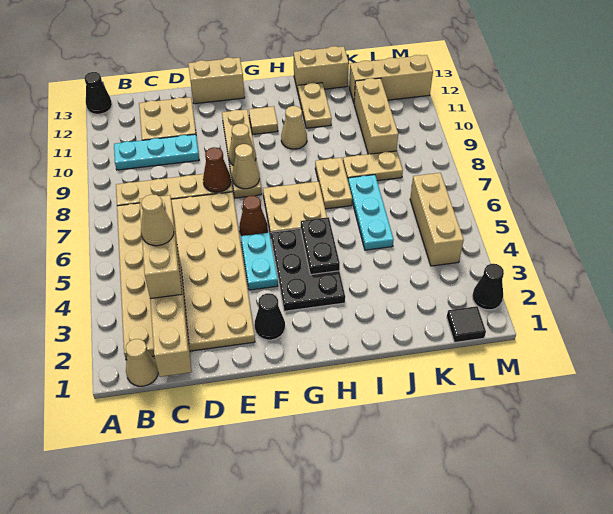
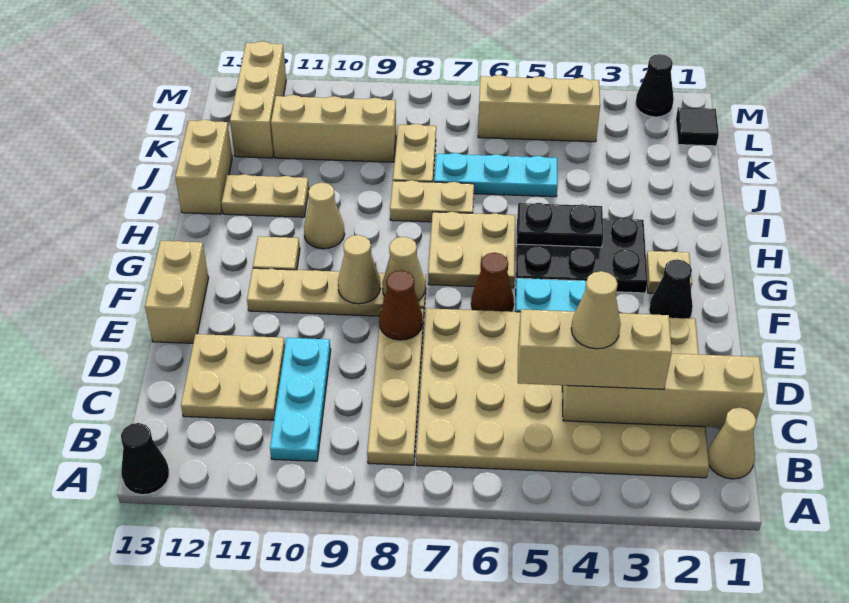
none -> tan plate G2 level 1

